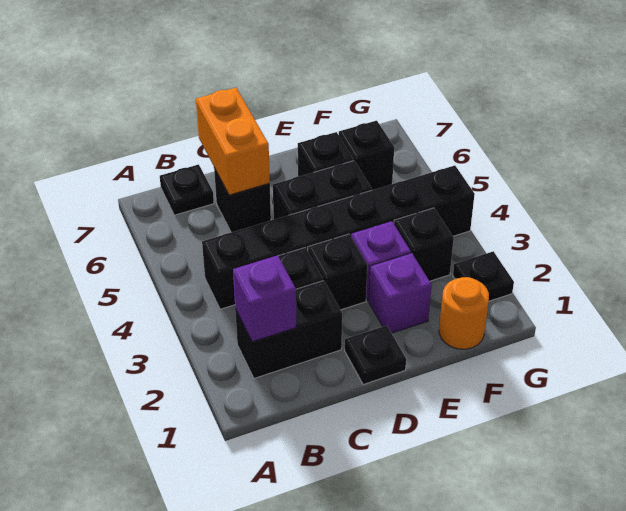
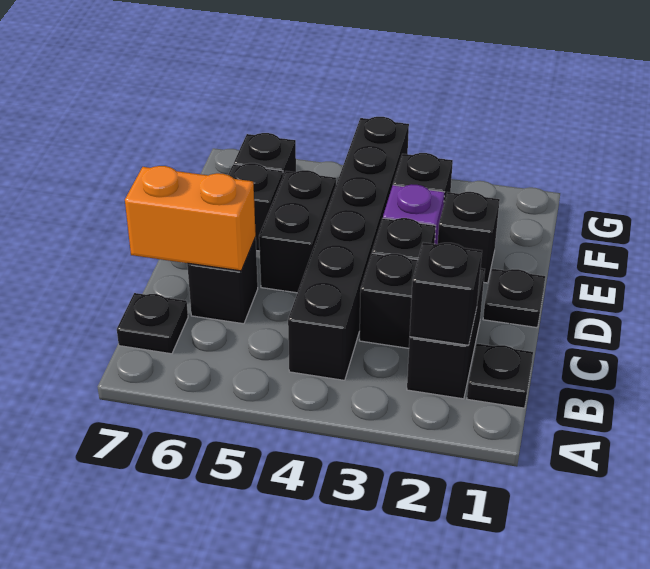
purple brick B2 level 2 -> black brick B2 level 2
purple brick E2 level 1 -> black brick E2 level 1
orange round brick F1 level 1 -> none
black plate G2 level 1 -> black plate B1 level 1

